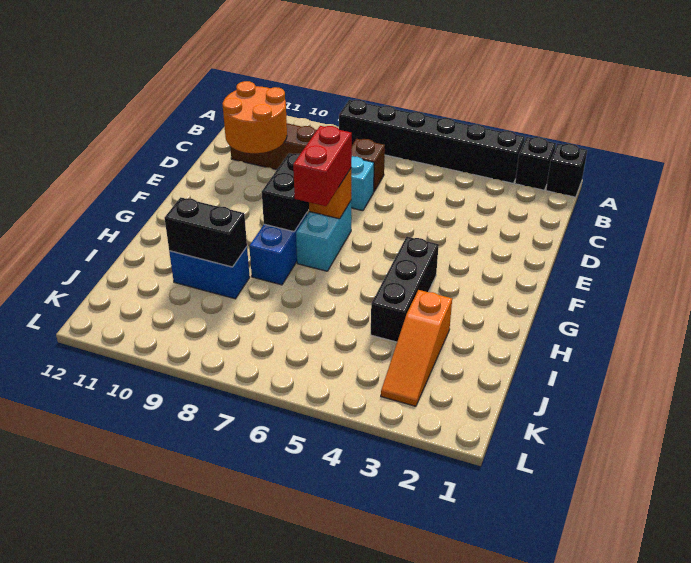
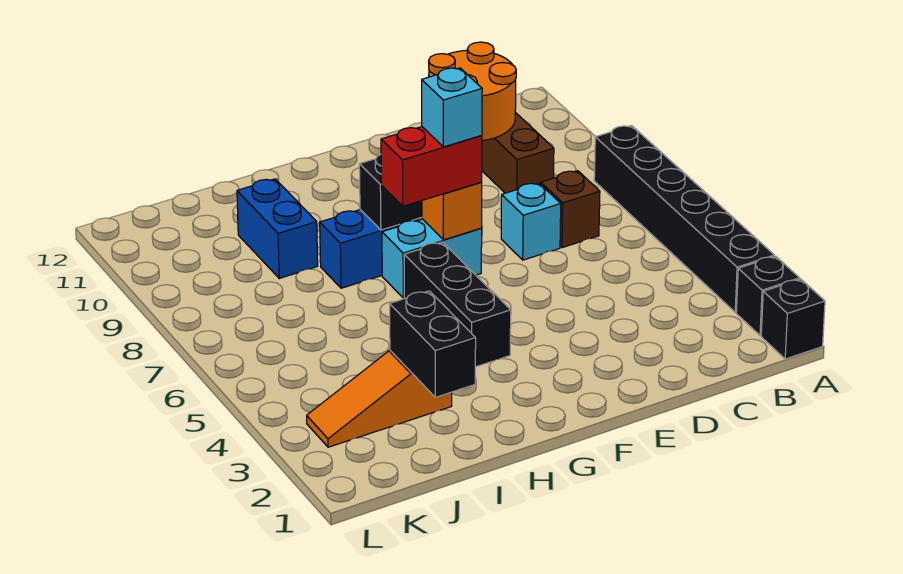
none -> cyan brick F7 level 4
black brick G4:I4 level 1 -> black brick G4:G6 level 1
black brick I9:I10 level 2 -> black brick I2:I3 level 2

